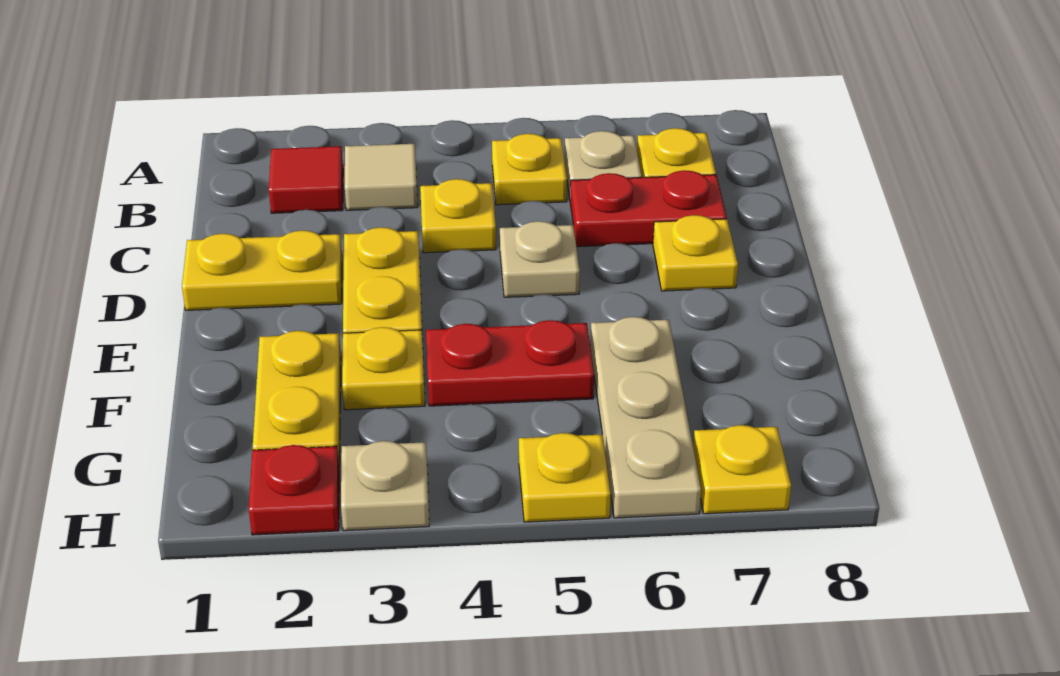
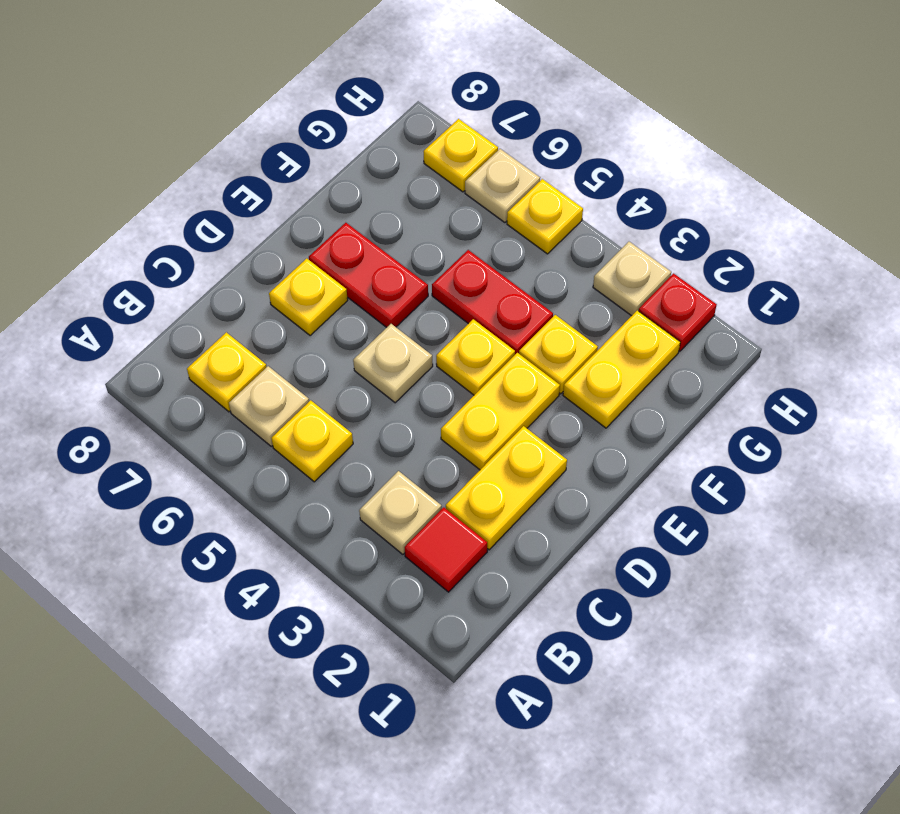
tan tile B3 level 1 -> tan plate B3 level 1
yellow plate C4 level 1 -> yellow plate E4 level 1
red plate C6:C7 level 1 -> red plate E6:E7 level 1
yellow plate D1:D2 level 1 -> yellow plate C2:D2 level 1
tan plate F6:H6 level 1 -> tan plate H6 level 1

